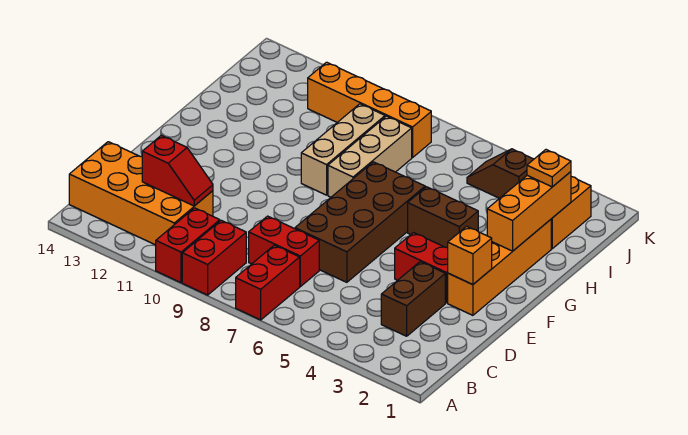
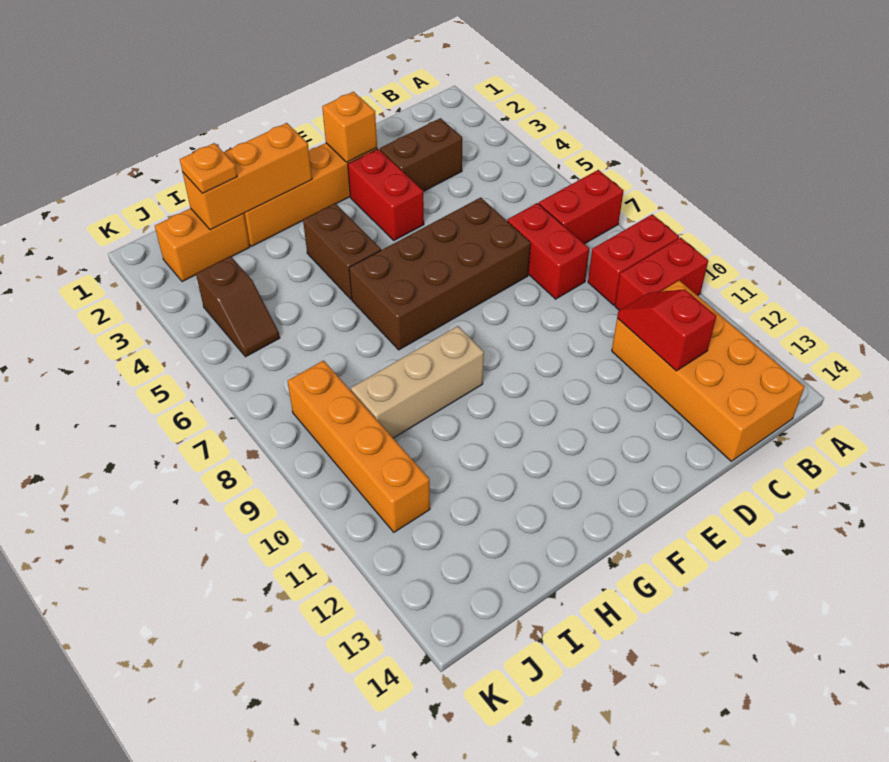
tan brick G8:I8 level 1 -> none

